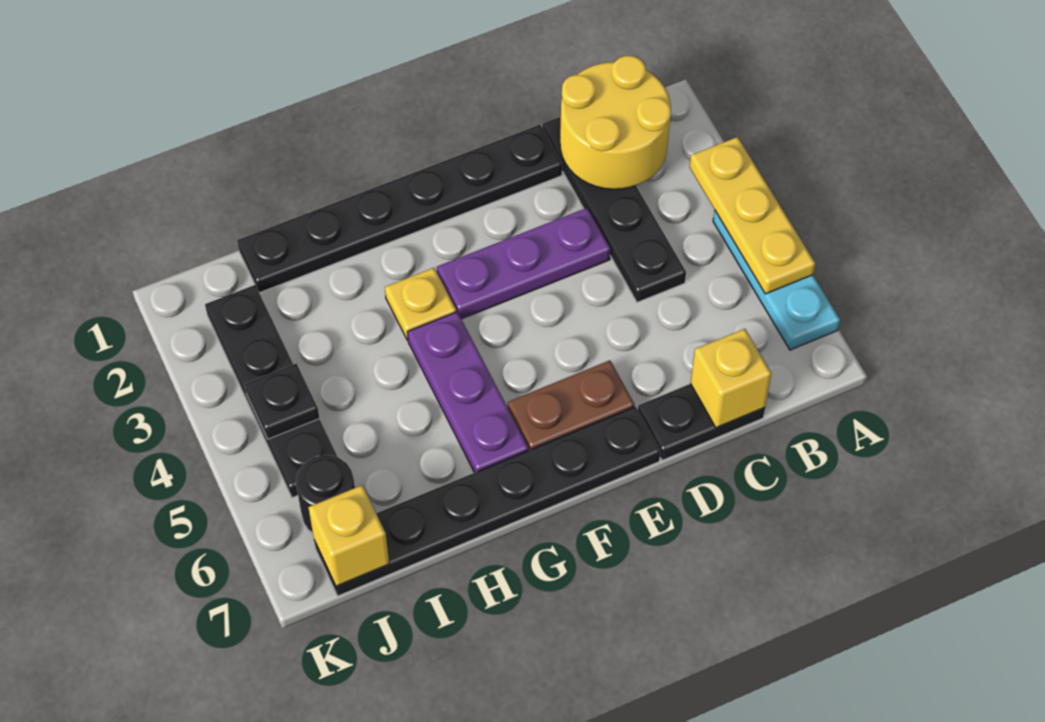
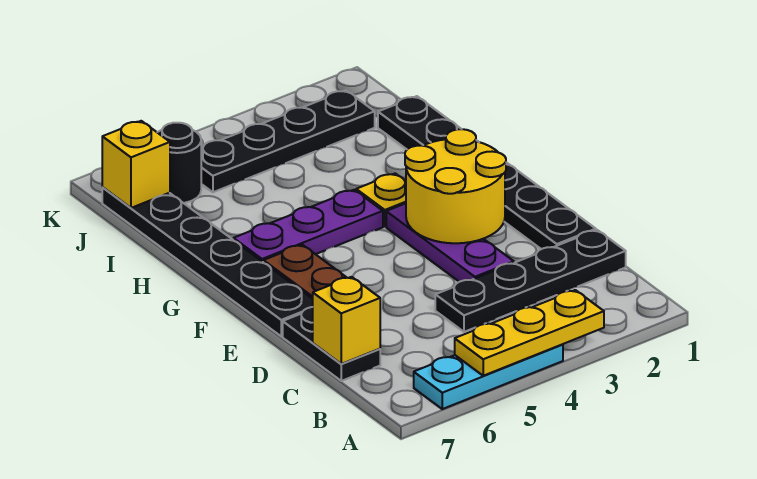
yellow round brick B1:C2 level 2 -> yellow round brick E2:F3 level 2
black plate J4 level 2 -> none

